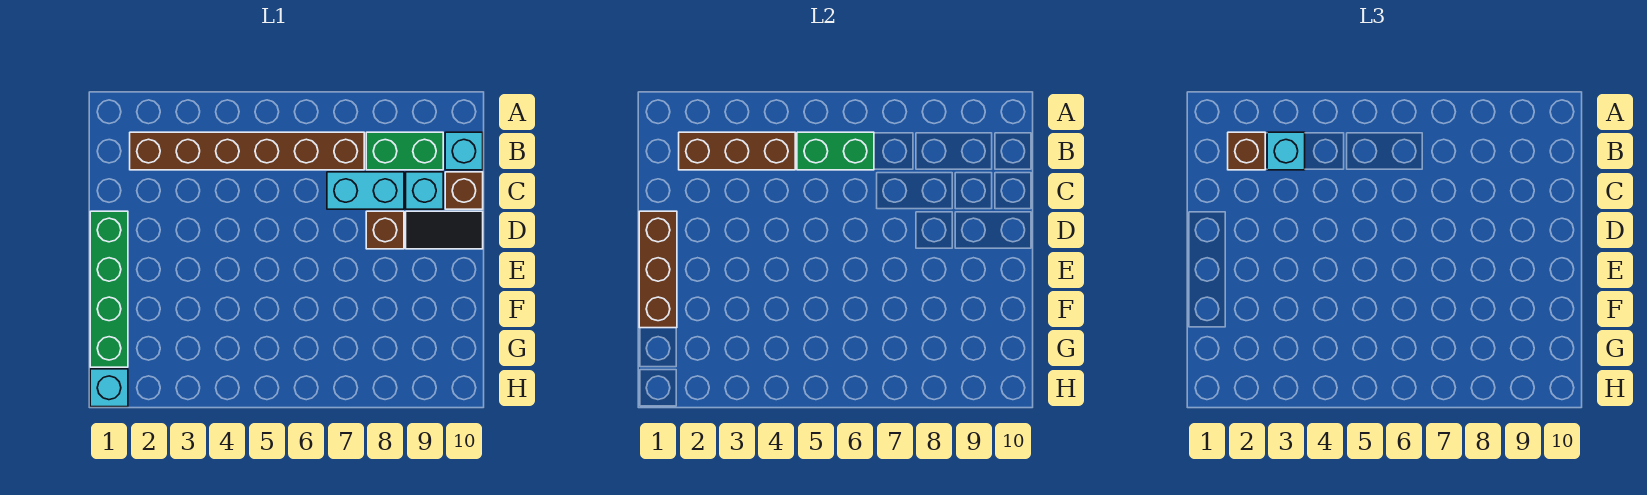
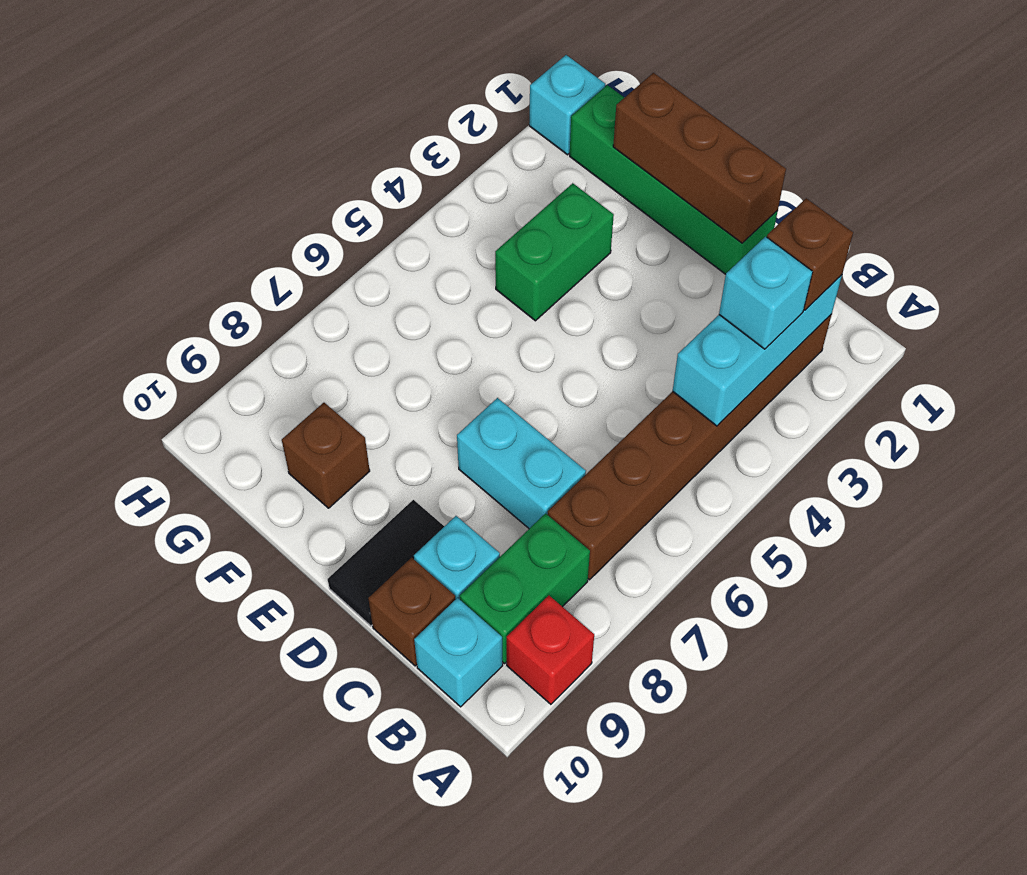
none -> red brick A9 level 1
brown brick B2:B4 level 2 -> cyan brick B2:B4 level 2
green brick B5:B6 level 2 -> green brick F3:F4 level 1
cyan brick C7:C8 level 1 -> cyan brick C7:D7 level 1
brown brick D8 level 1 -> brown brick F9 level 1

